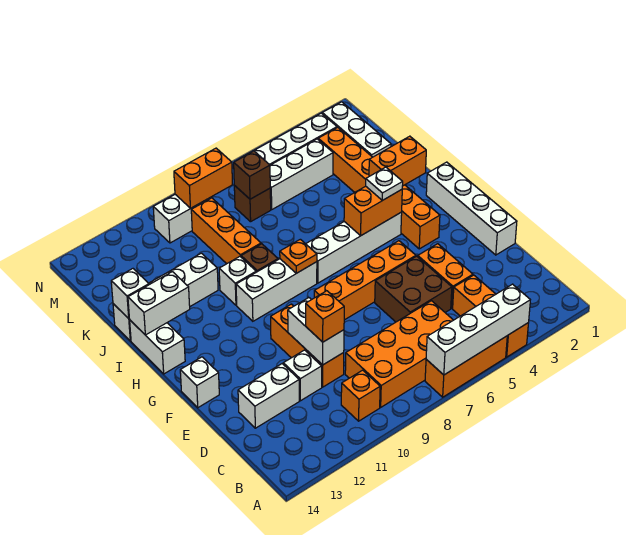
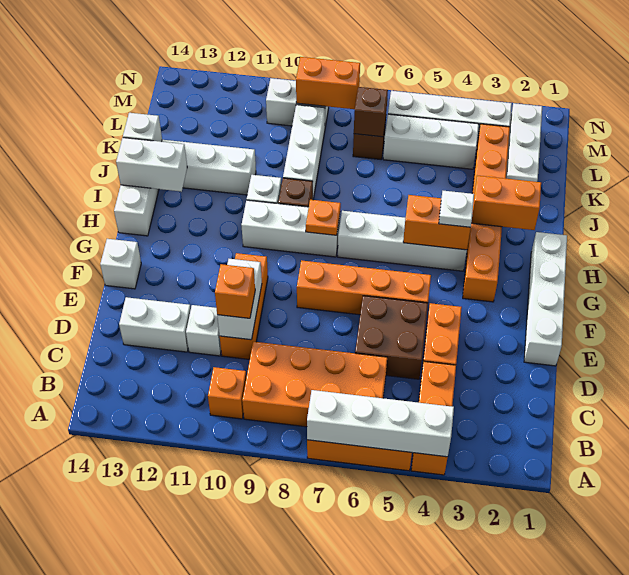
orange brick J9:L9 level 1 -> white brick J9:L9 level 1

